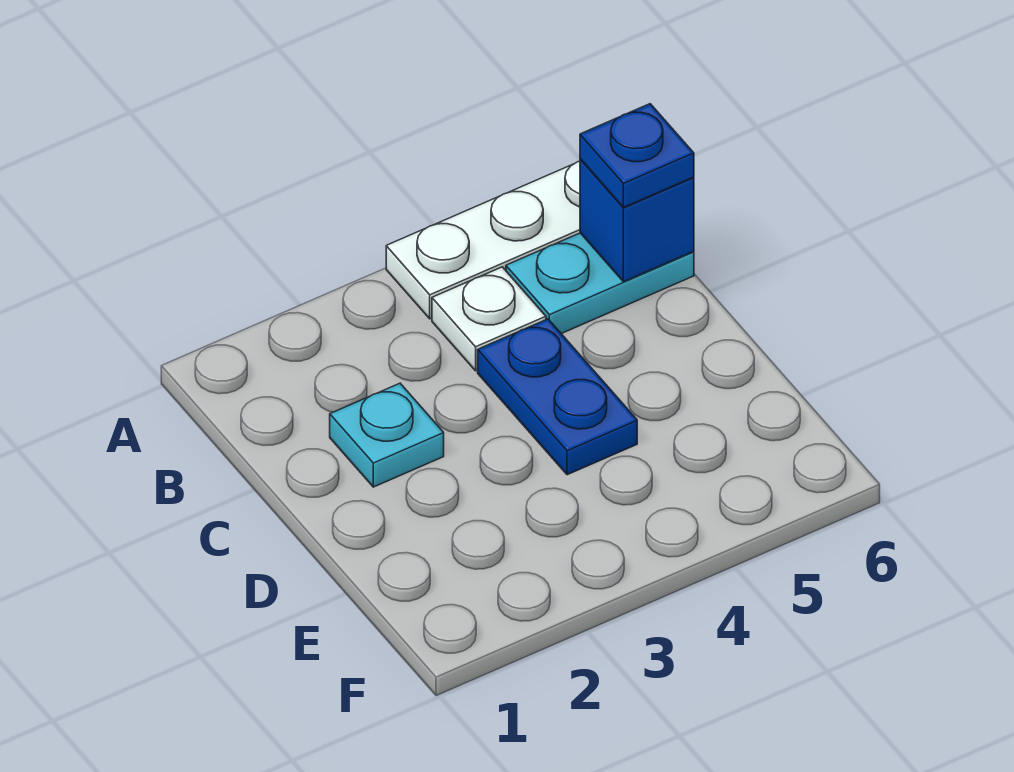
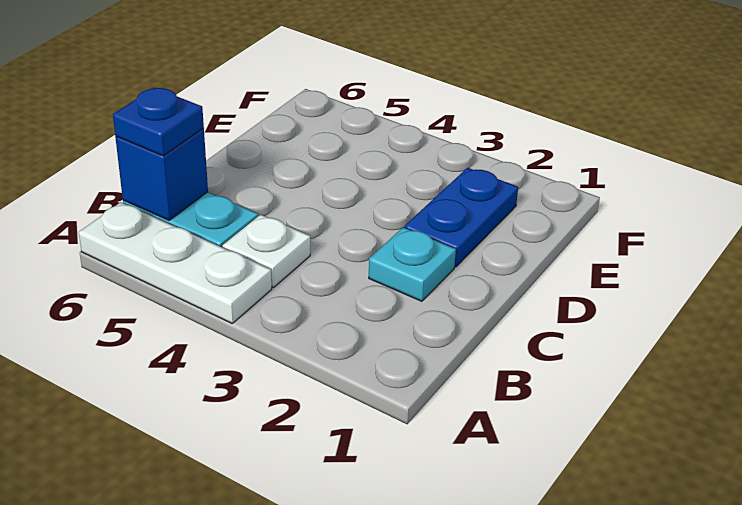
blue plate C4:D4 level 1 -> blue plate D2:E2 level 1

